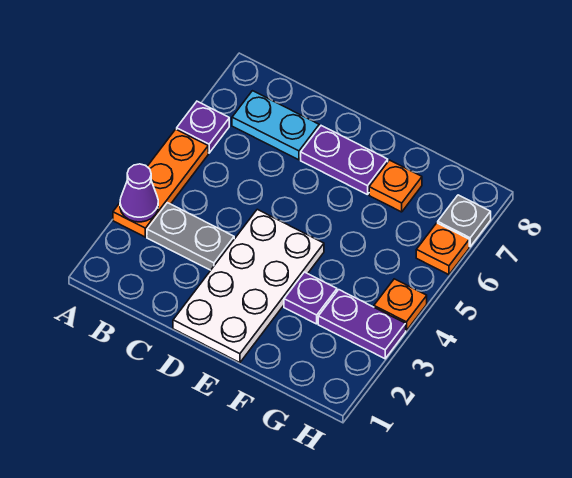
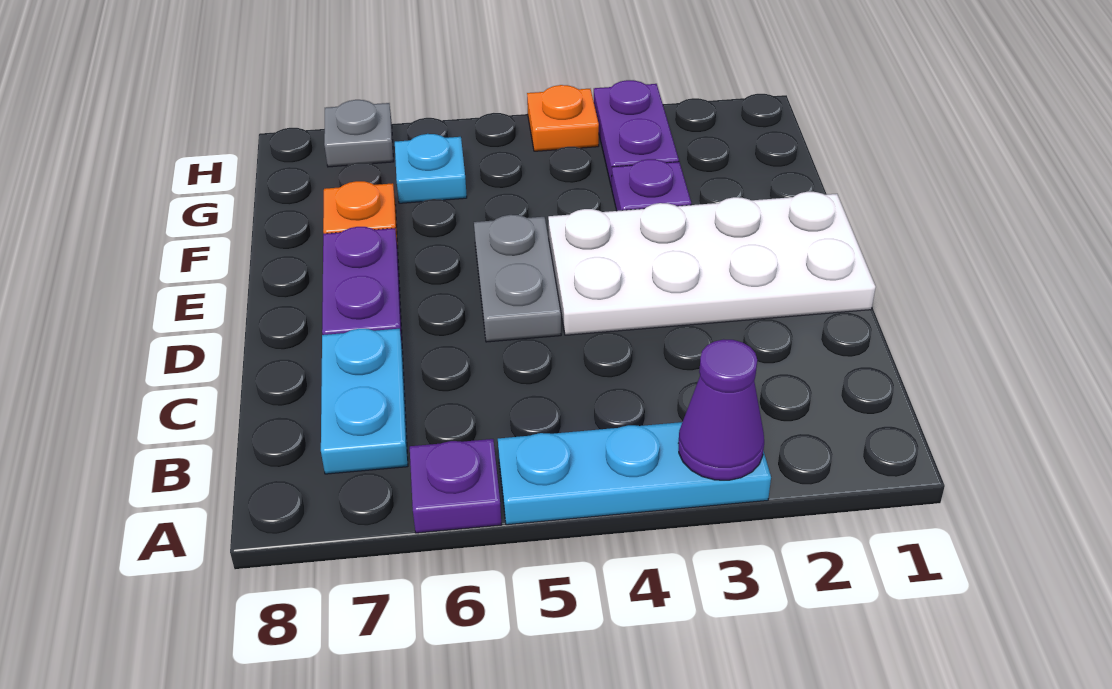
orange plate A3:A5 level 1 -> cyan plate A3:A5 level 1
grey plate B3:C3 level 1 -> grey plate D5:E5 level 1
none -> cyan plate G6 level 1
orange plate H6 level 1 -> none

